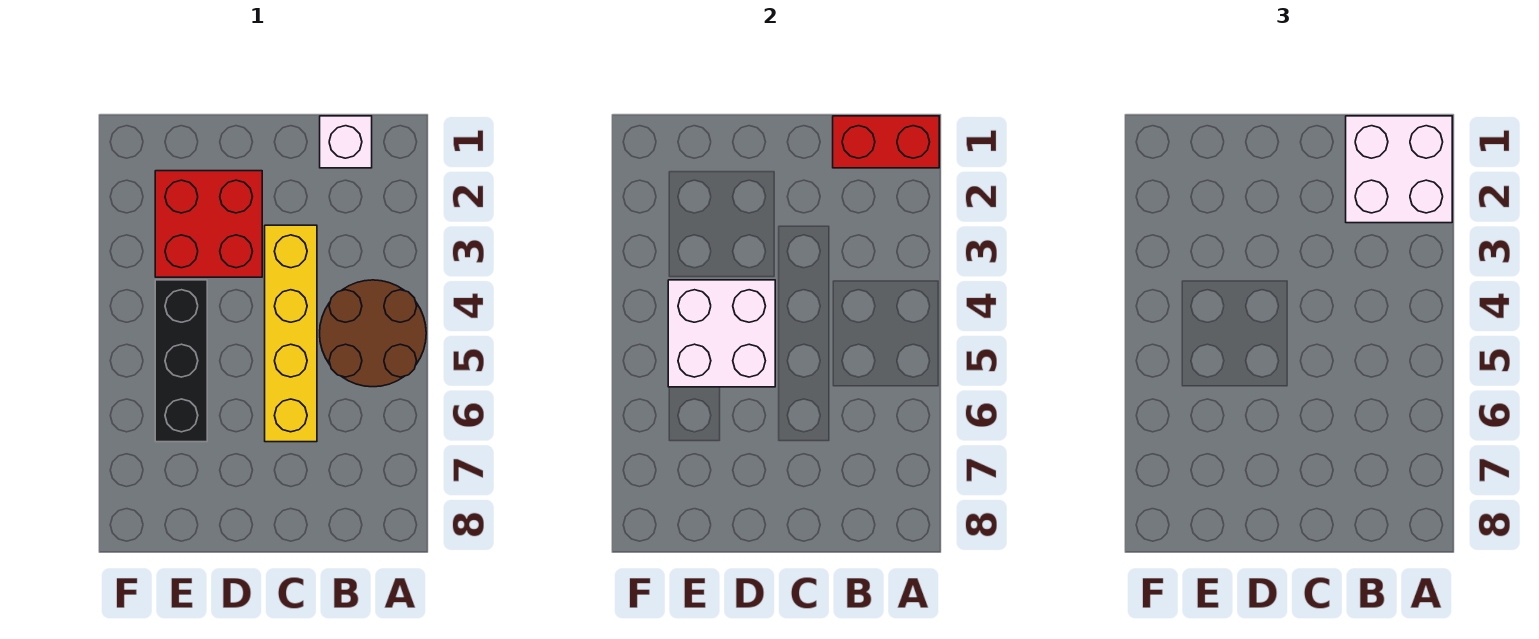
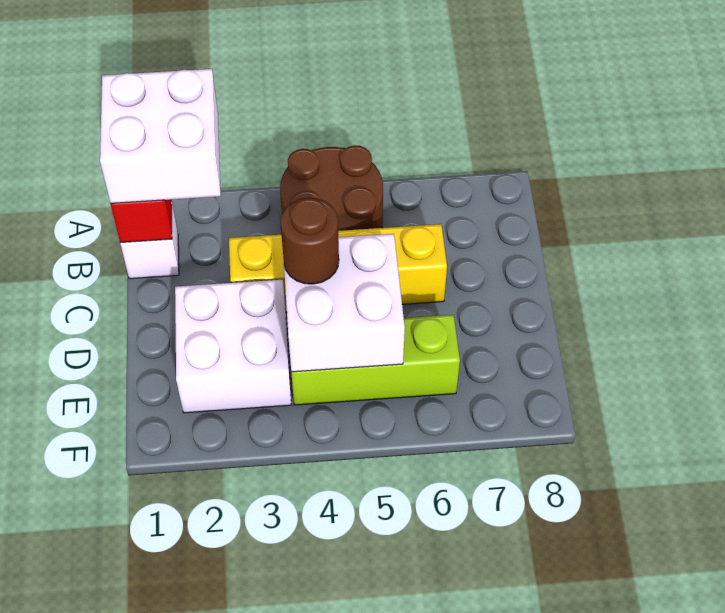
red brick D2:E3 level 1 -> white brick D2:E3 level 1
none -> brown round brick D4 level 3
black brick E4:E6 level 1 -> lime brick E4:E6 level 1

